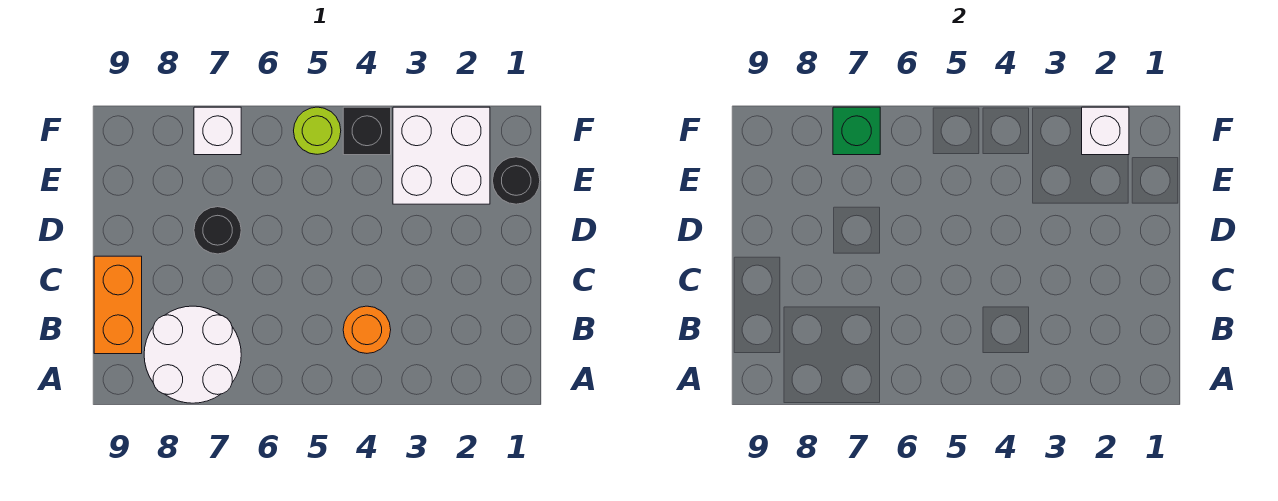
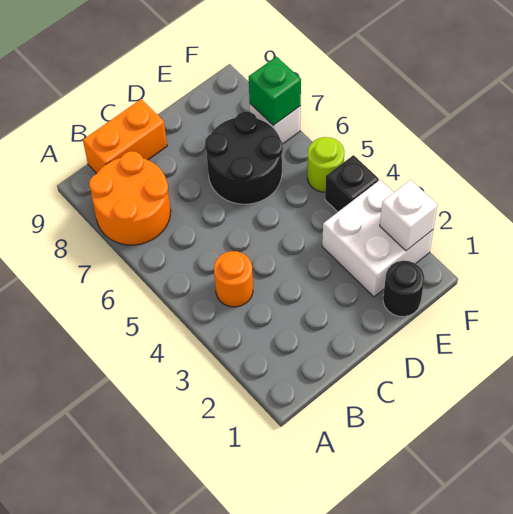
white round brick A7:B8 level 1 -> orange round brick A7:B8 level 1
black round brick D7 level 1 -> black round brick D6:E7 level 1

